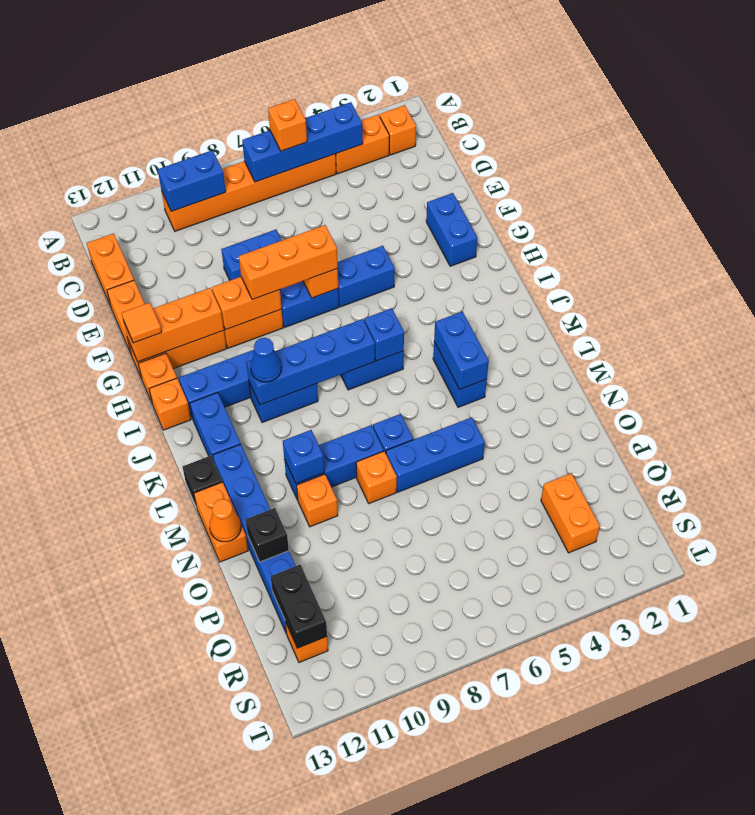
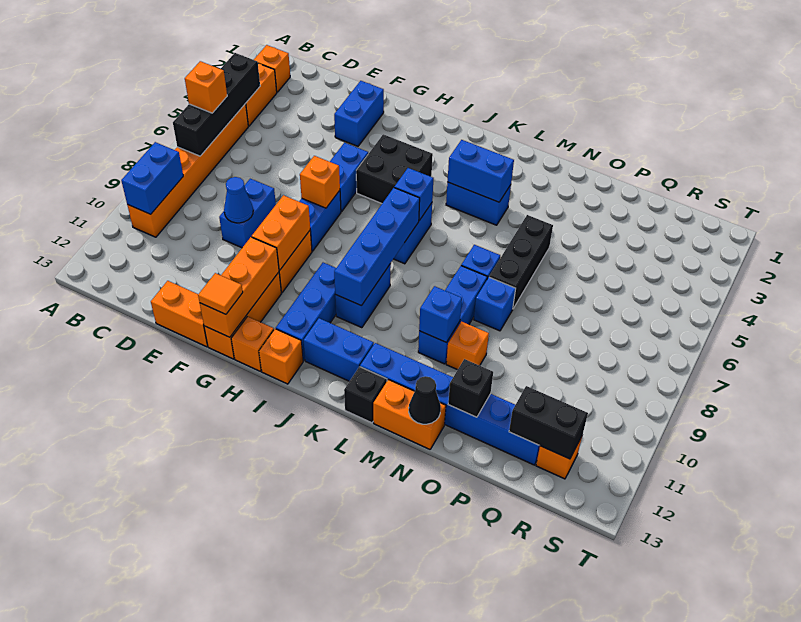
blue brick B4:B7 level 2 -> black brick B4:B7 level 2
orange brick C13:D13 level 1 -> none
blue brick F2:G2 level 1 -> blue brick F2:F3 level 1
orange brick G7:G9 level 3 -> none
none -> black brick H4:I5 level 1
blue cone J10 level 3 -> blue cone E9 level 2
blue brick N5:N7 level 1 -> black brick N5:N7 level 1
orange brick N8 level 1 -> blue brick N8 level 1
orange cone N13 level 2 -> black cone N13 level 2
orange brick Q3:R3 level 1 -> none

